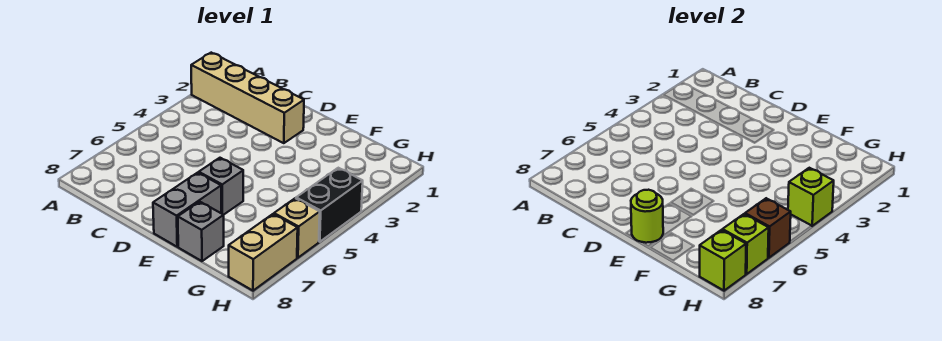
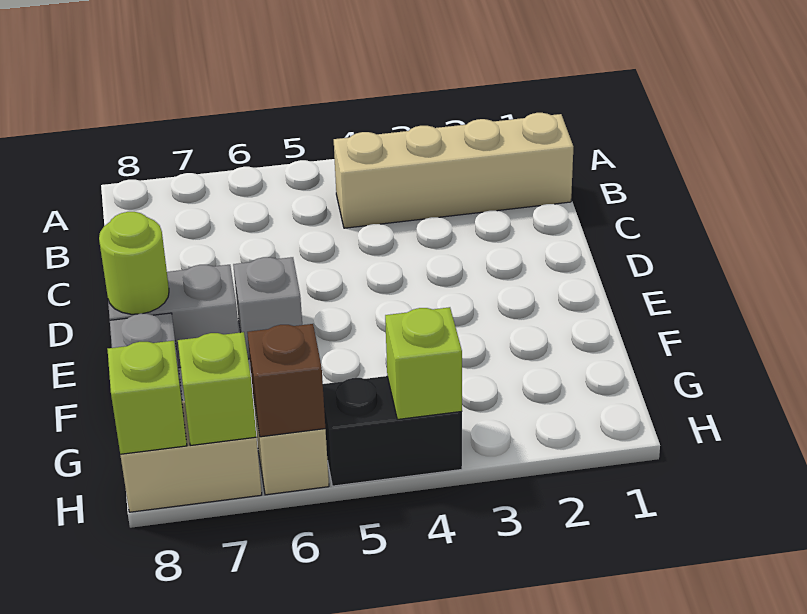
tan brick A2:D2 level 1 -> tan brick B1:B4 level 1

